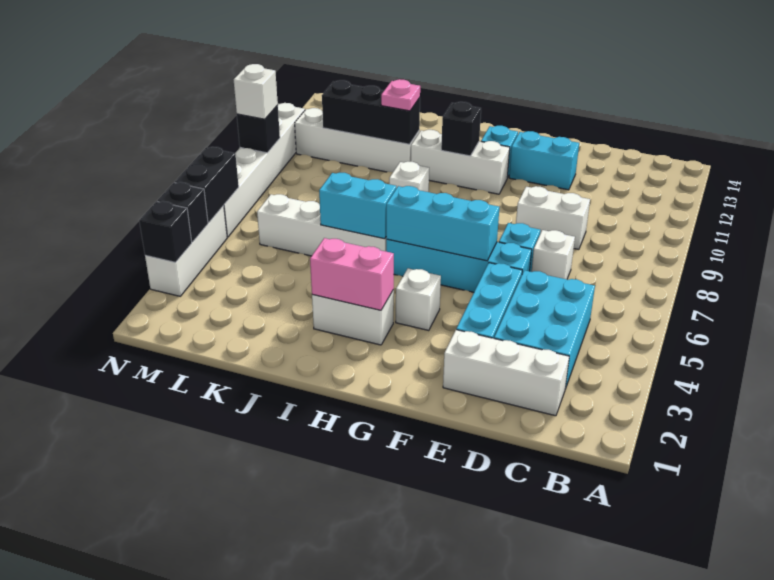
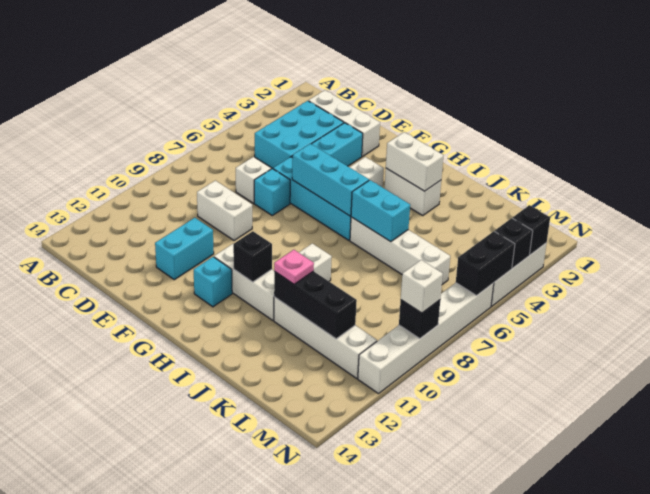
cyan brick E12:F12 level 1 -> cyan brick E11:E12 level 1
pink brick H3:I3 level 2 -> white brick H3:I3 level 2

